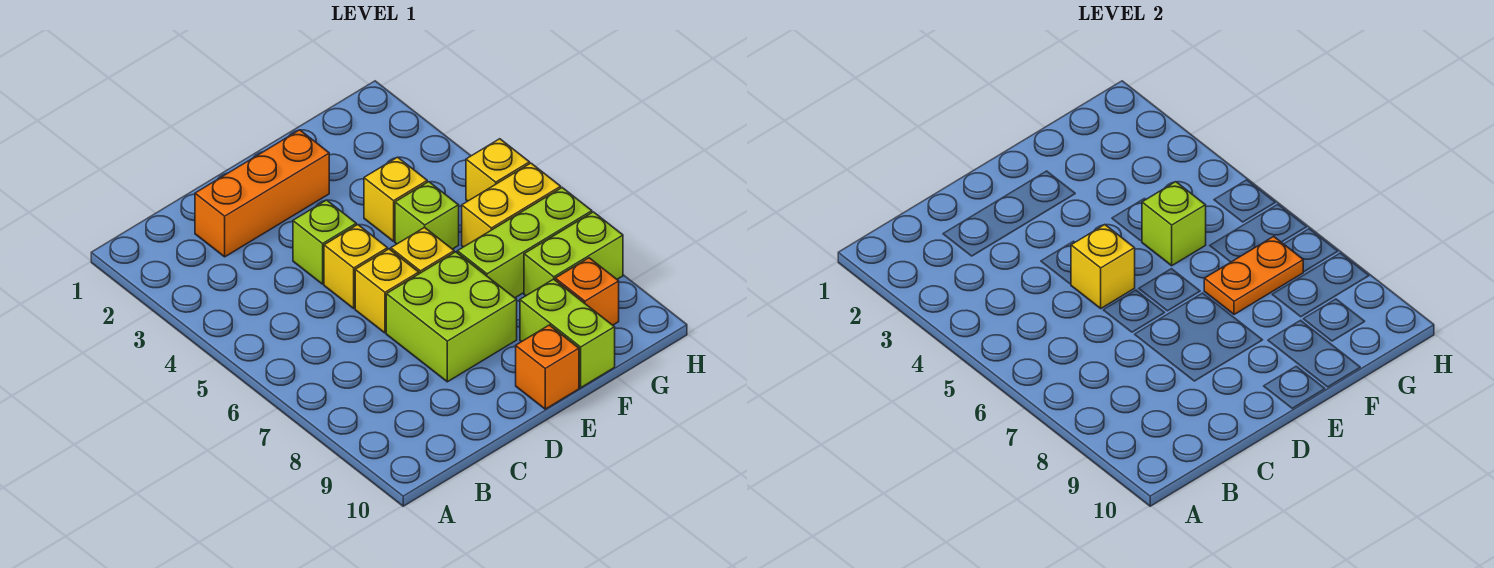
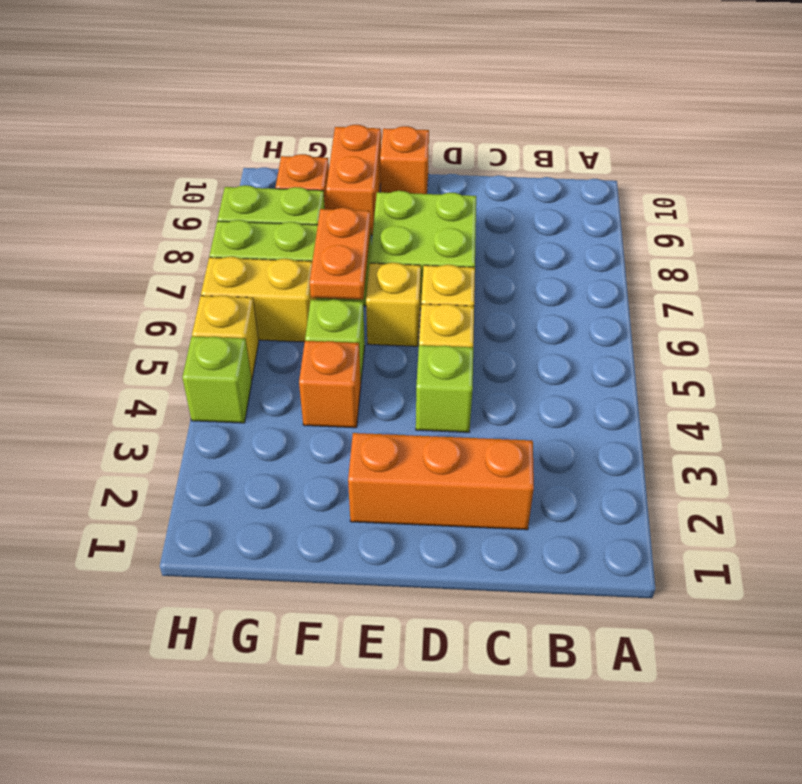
yellow brick D5 level 2 -> none
yellow brick F4 level 1 -> orange brick F4 level 1
lime brick F5 level 2 -> lime brick H4 level 1
orange plate F7:G7 level 2 -> orange plate F6:F7 level 2
lime brick F9:F10 level 1 -> orange brick F9:F10 level 1

